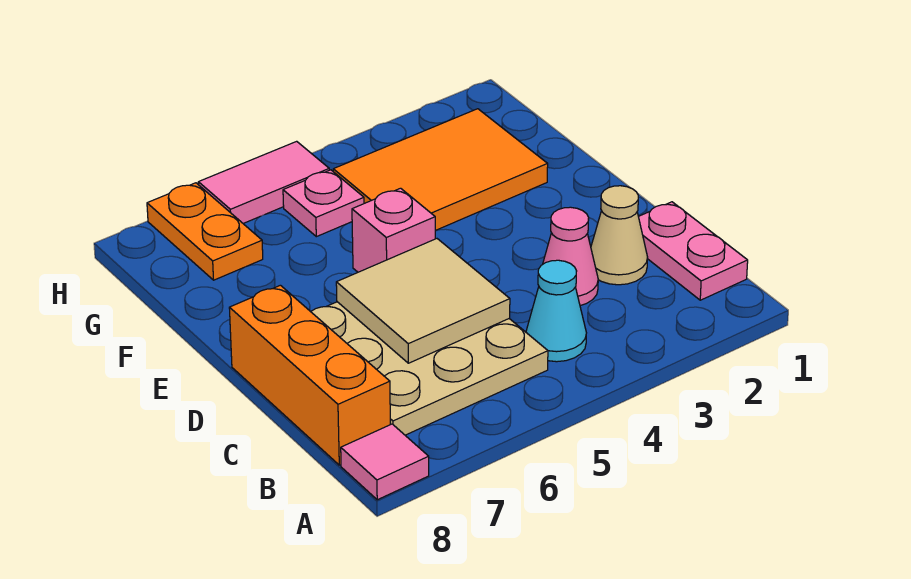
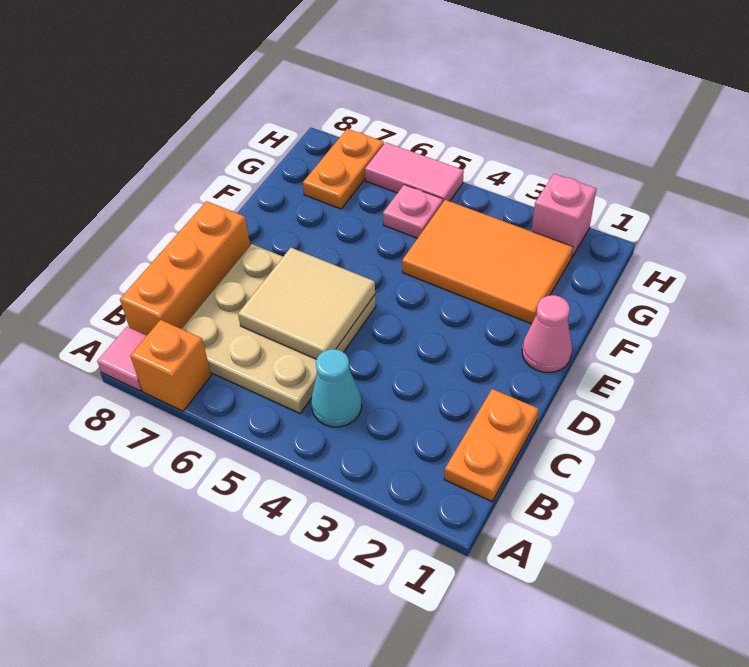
none -> orange brick A7 level 1
pink plate B1:C1 level 1 -> orange plate B1:C1 level 1
tan cone C2 level 1 -> none
pink cone C3 level 1 -> pink cone E1 level 1
pink brick E5 level 1 -> pink brick H2 level 1

